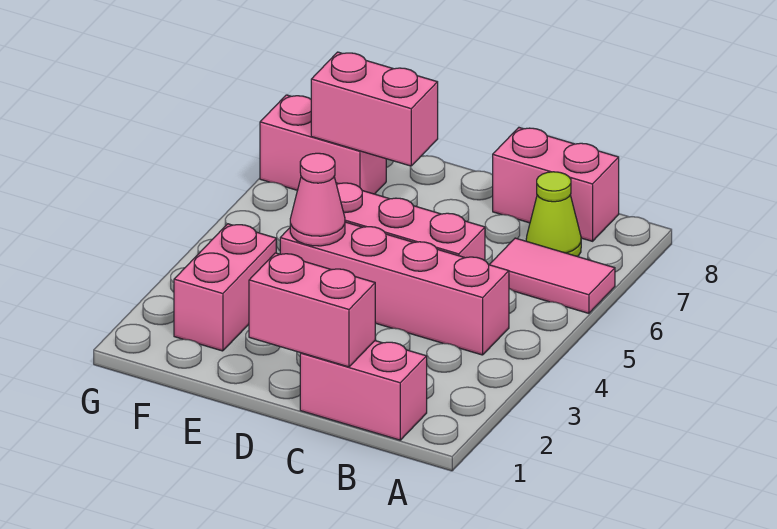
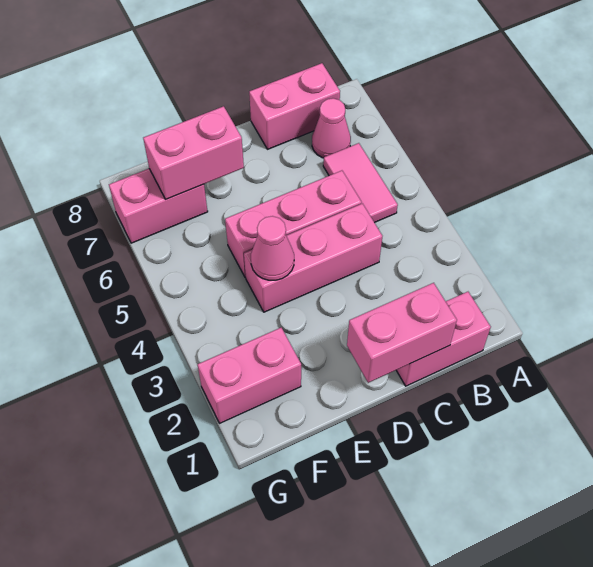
pink tile A6:B6 level 1 -> pink tile B5:B6 level 1
pink brick B4:E4 level 1 -> pink brick C4:E4 level 1
lime cone B7 level 1 -> pink cone B7 level 1
pink brick F2:F3 level 1 -> pink brick F2:G2 level 1

